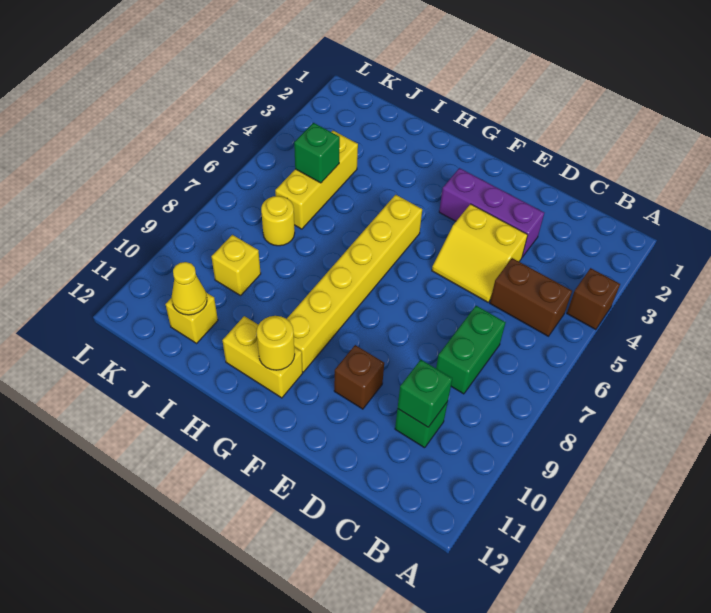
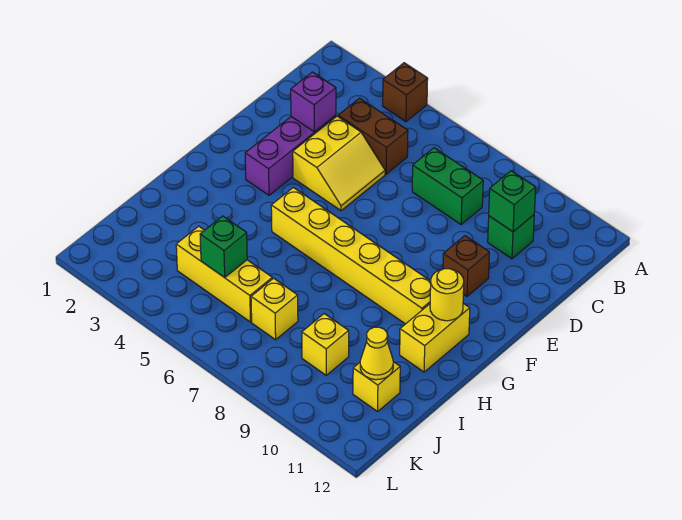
brown brick B5:C5 level 1 -> brown brick C4:C5 level 1
none -> purple brick D3 level 2
yellow round brick J7 level 1 -> yellow brick J7 level 1

